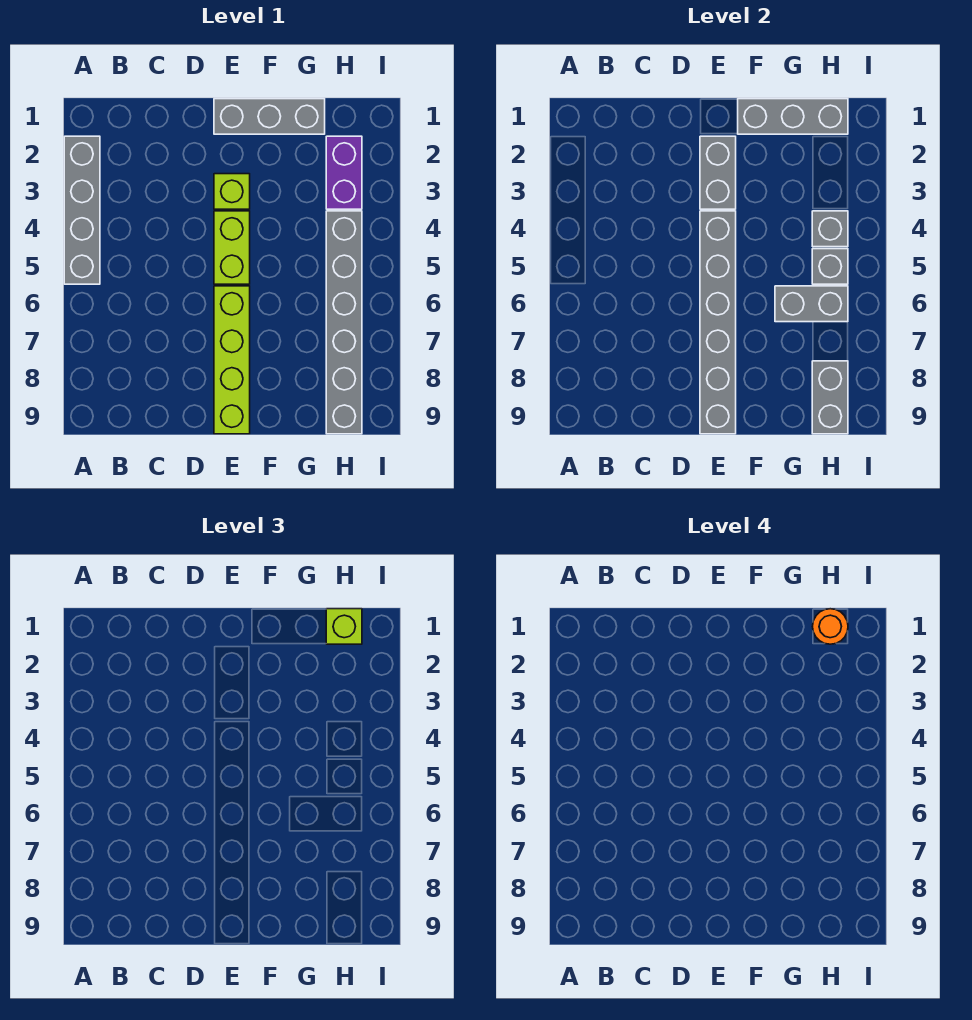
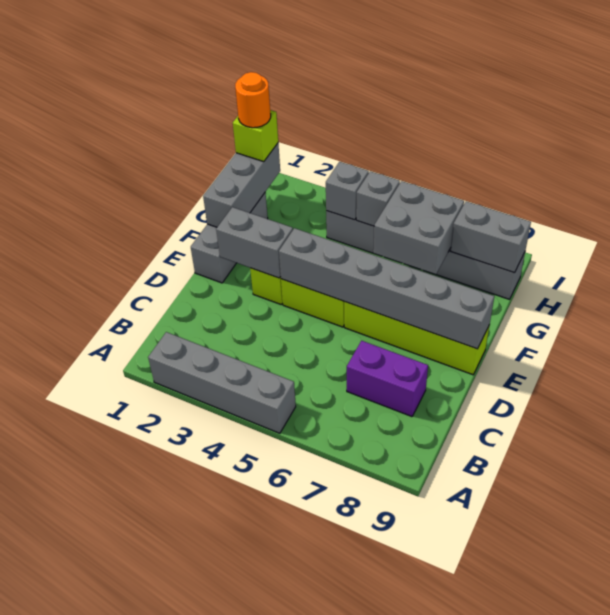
grey brick G6:H6 level 2 -> grey brick G6:H7 level 2
purple brick H2:H3 level 1 -> purple brick C7:C8 level 1

